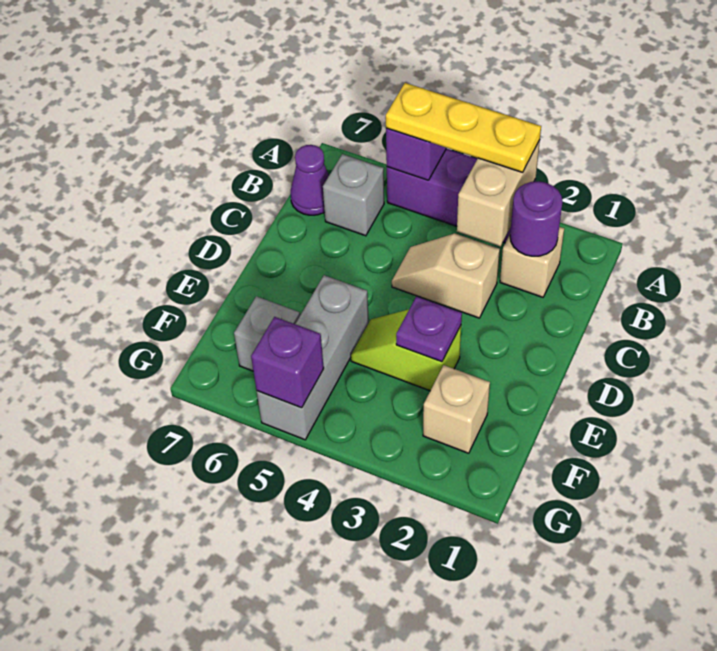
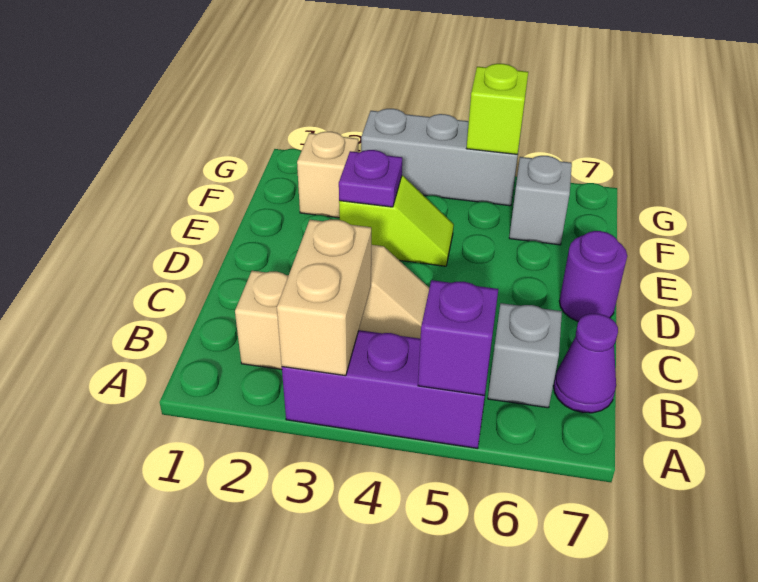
yellow plate A3:A5 level 3 -> none
purple round brick B2 level 2 -> purple round brick D7 level 1
grey brick E5:G5 level 1 -> grey brick G3:G5 level 1
purple brick G5 level 2 -> lime brick G5 level 2

